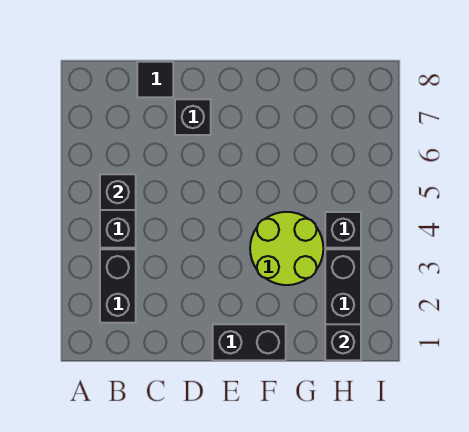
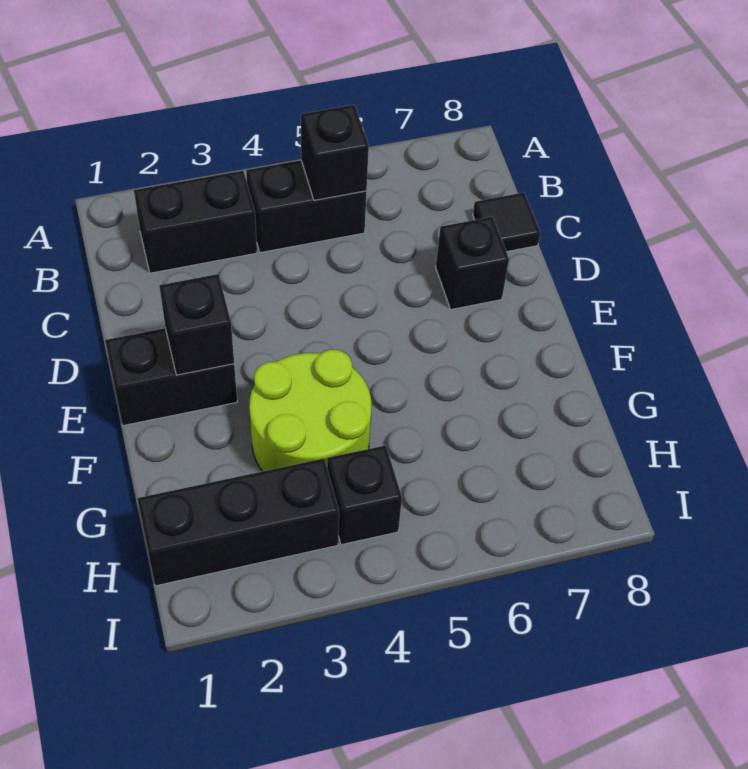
black brick E1:F1 level 1 -> black brick E1:E2 level 1
black brick H1 level 2 -> black brick E2 level 2

